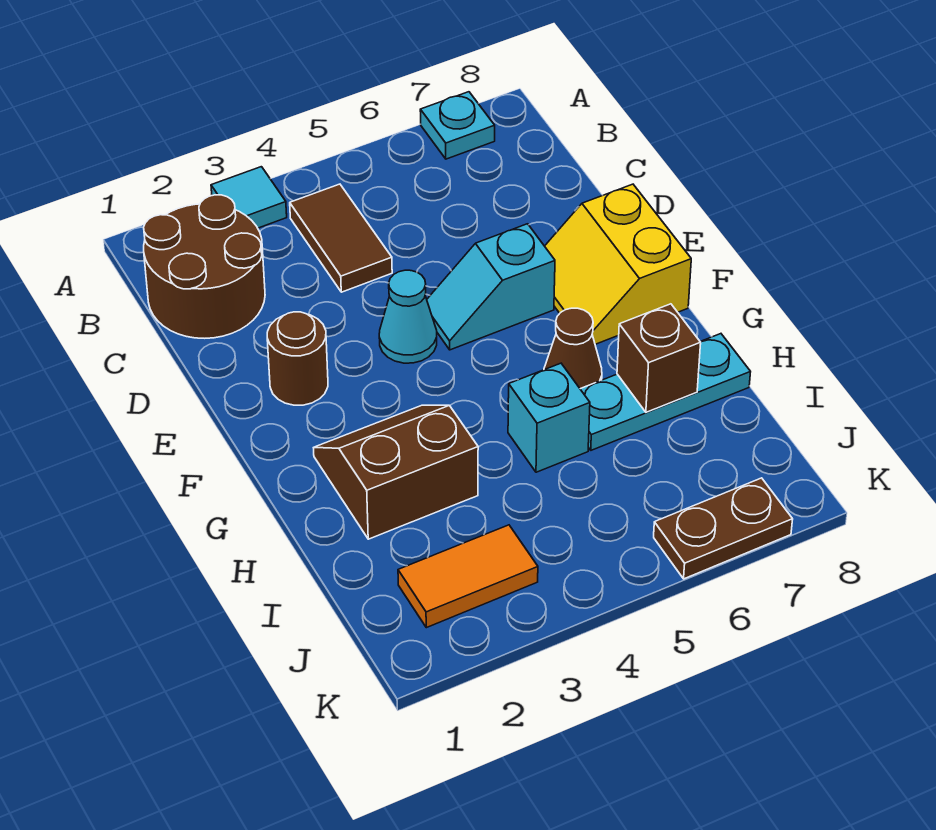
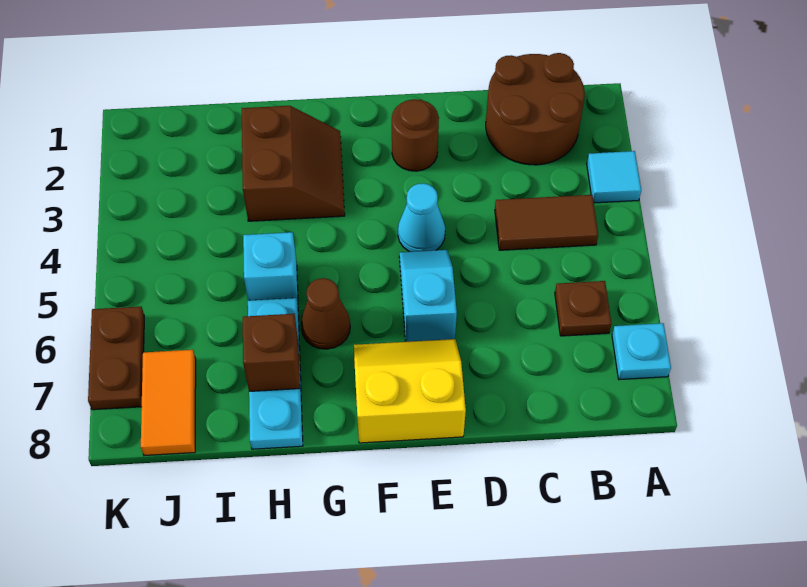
none -> brown plate B6 level 1
orange tile J2:J3 level 1 -> orange tile J7:J8 level 1

